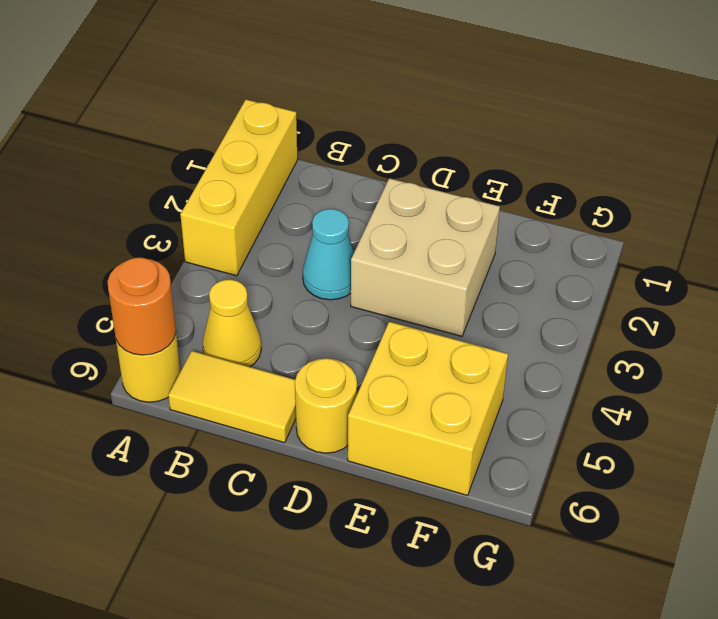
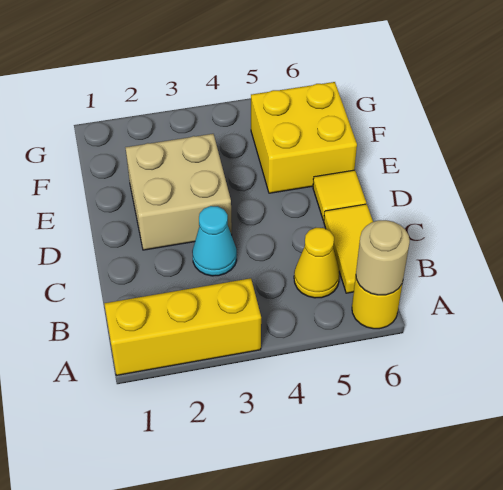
orange round brick A6 level 2 -> tan round brick A6 level 2
yellow round brick D6 level 1 -> yellow tile D6 level 1

